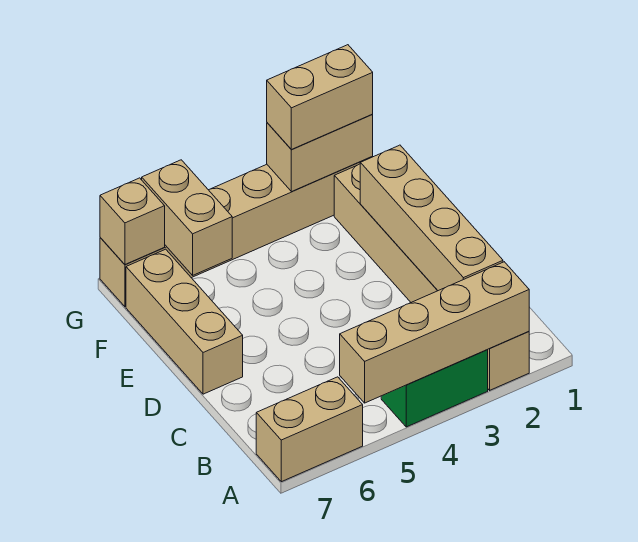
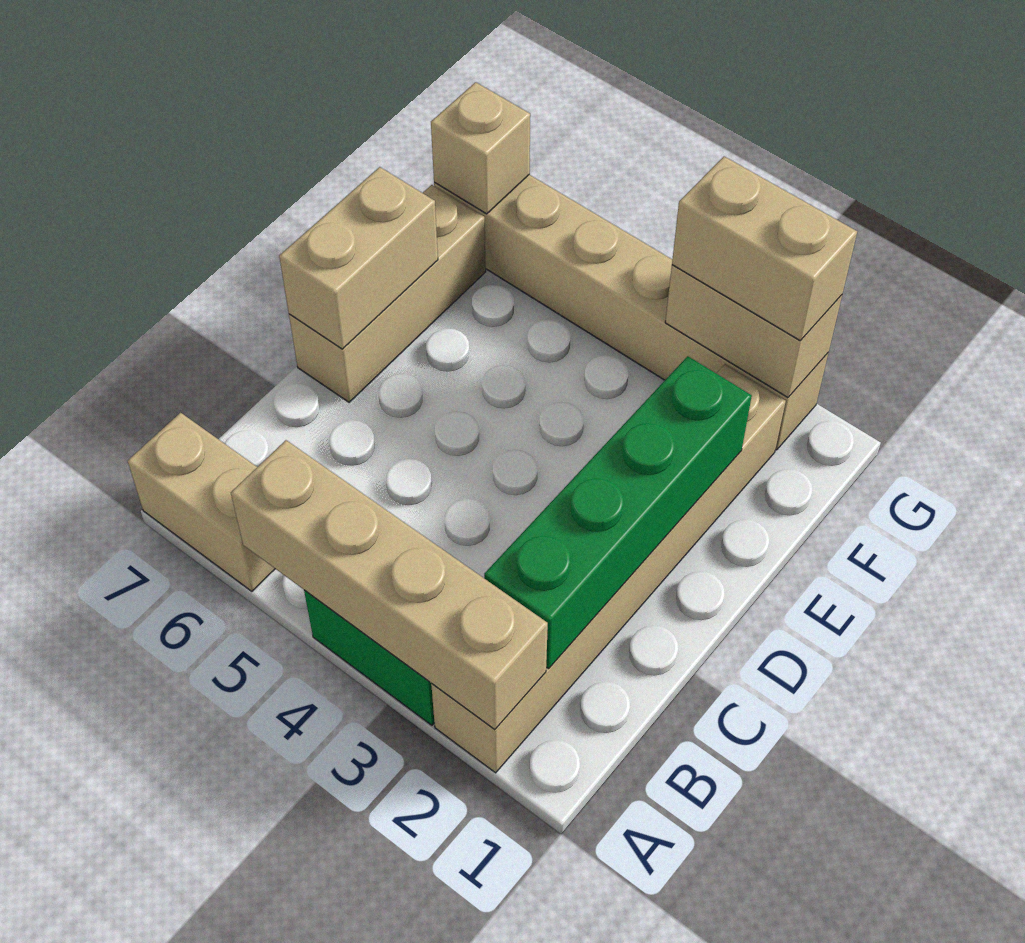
tan brick B2:E2 level 2 -> green brick B2:E2 level 2
tan brick F6:G6 level 2 -> tan brick D7:E7 level 2

